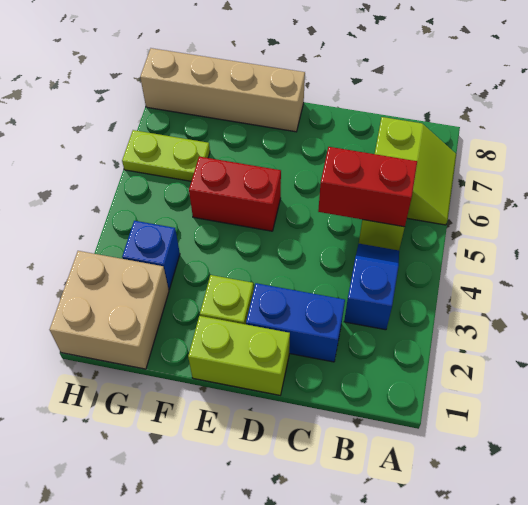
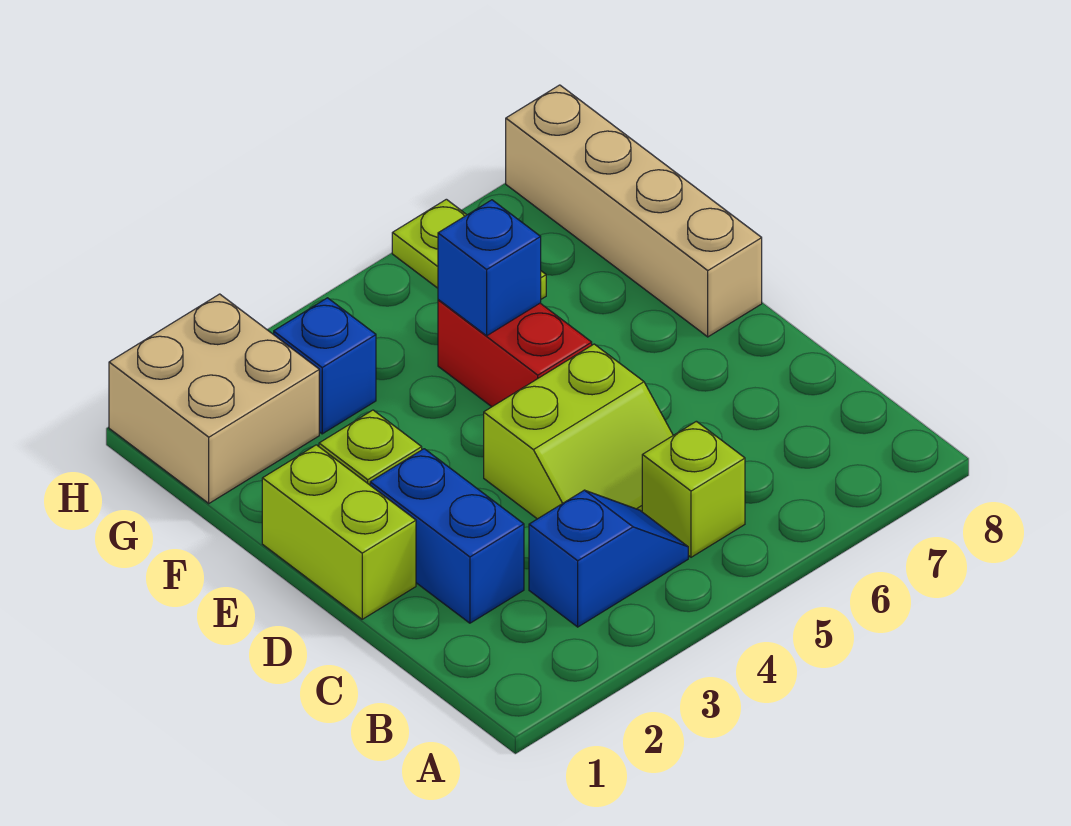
lime slope A6:B7 level 1 top B -> lime slope C4:D5 level 1 top D
red brick B5:C5 level 2 -> none
none -> blue brick F5 level 2

